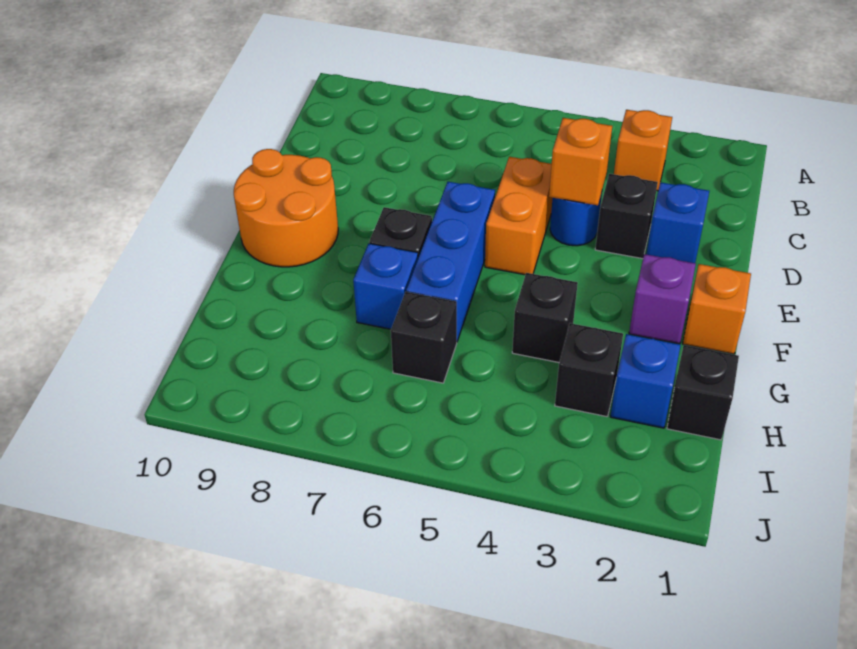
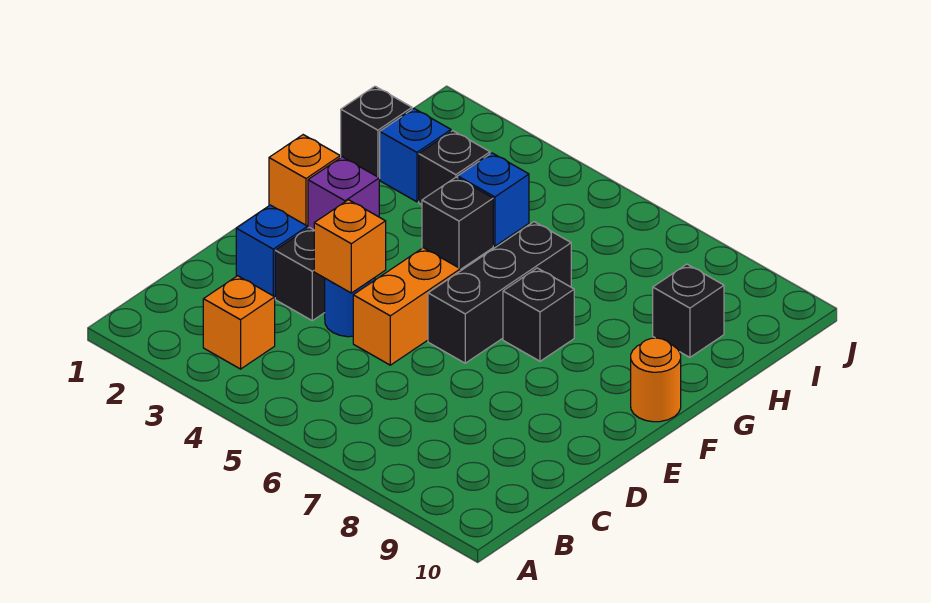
blue brick E6:G6 level 1 -> black brick E6:G6 level 1
orange round brick E9:F10 level 1 -> orange round brick F10 level 1
blue brick G7 level 1 -> blue brick H4 level 1
black brick H6 level 1 -> black brick H9 level 1

